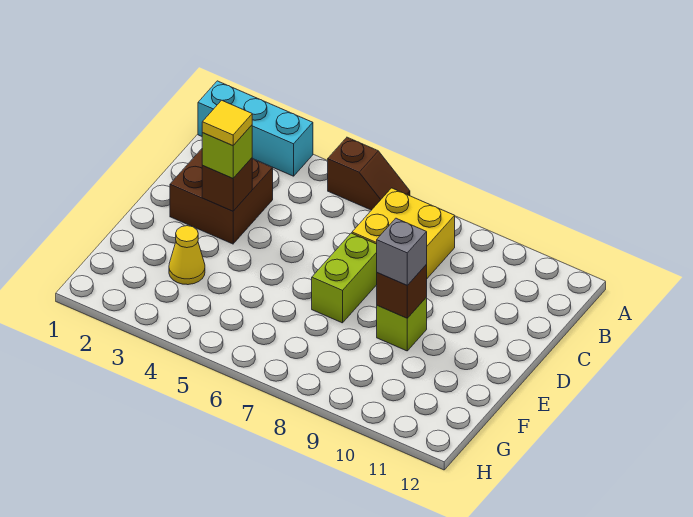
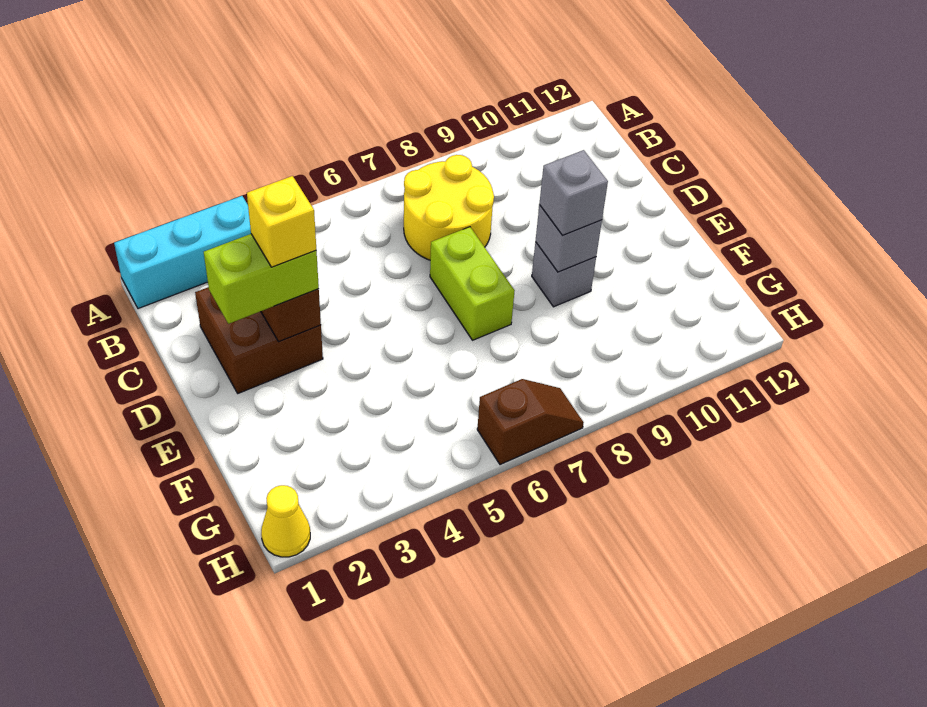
brown slope A5:A6 level 1 top 5 -> brown slope H6:H7 level 1 top 6
yellow brick B7:C8 level 1 -> yellow round brick B7:C8 level 1
lime brick D3 level 3 -> lime brick D2:D3 level 3
yellow tile D3 level 4 -> yellow brick D3 level 4
lime brick E9 level 1 -> grey brick E9 level 1
brown brick E9 level 2 -> grey brick E9 level 2
yellow cone F3 level 1 -> yellow cone H1 level 1

